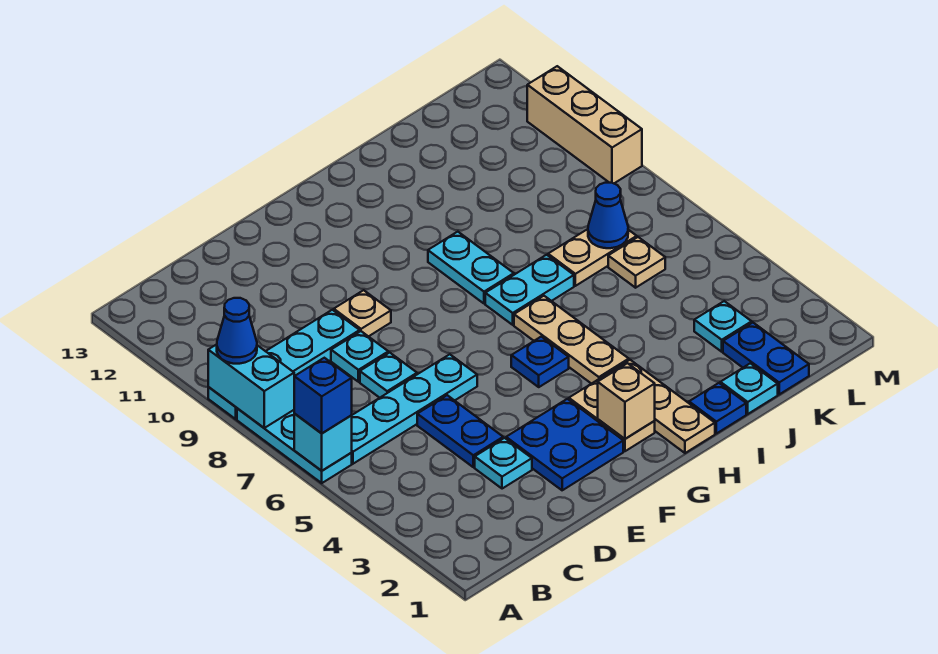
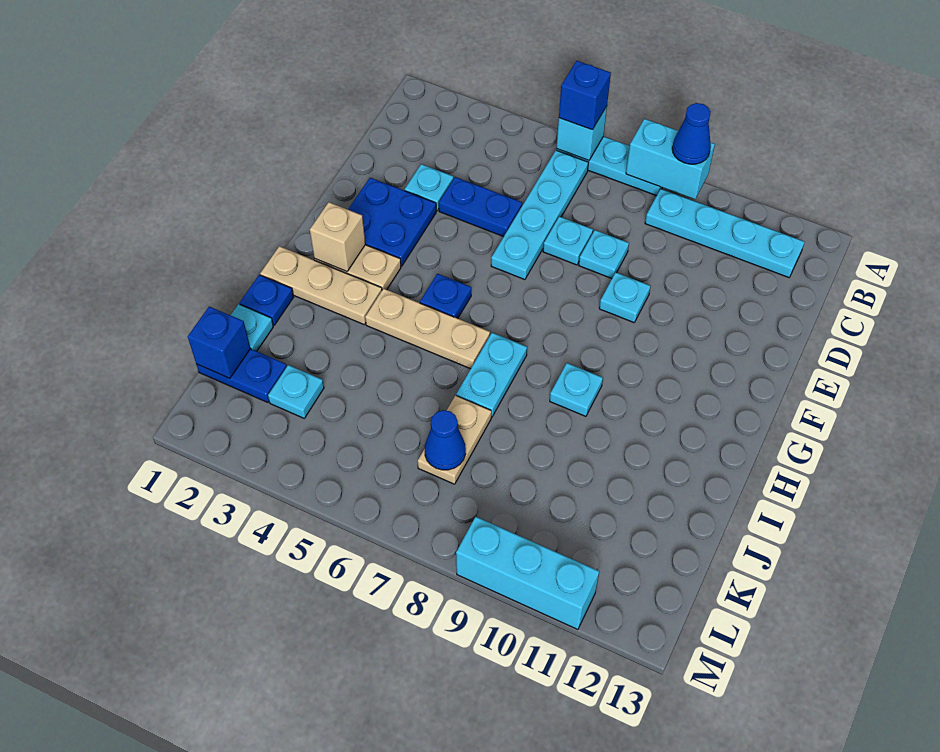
cyan plate A9:D9 level 1 -> cyan plate B9:B12 level 1
tan plate E9 level 1 -> cyan plate E9 level 1
cyan plate H8:H9 level 1 -> cyan plate H9 level 1
none -> blue brick K1 level 2
tan plate K6 level 1 -> none
tan brick M9:M11 level 1 -> cyan brick M9:M11 level 1

